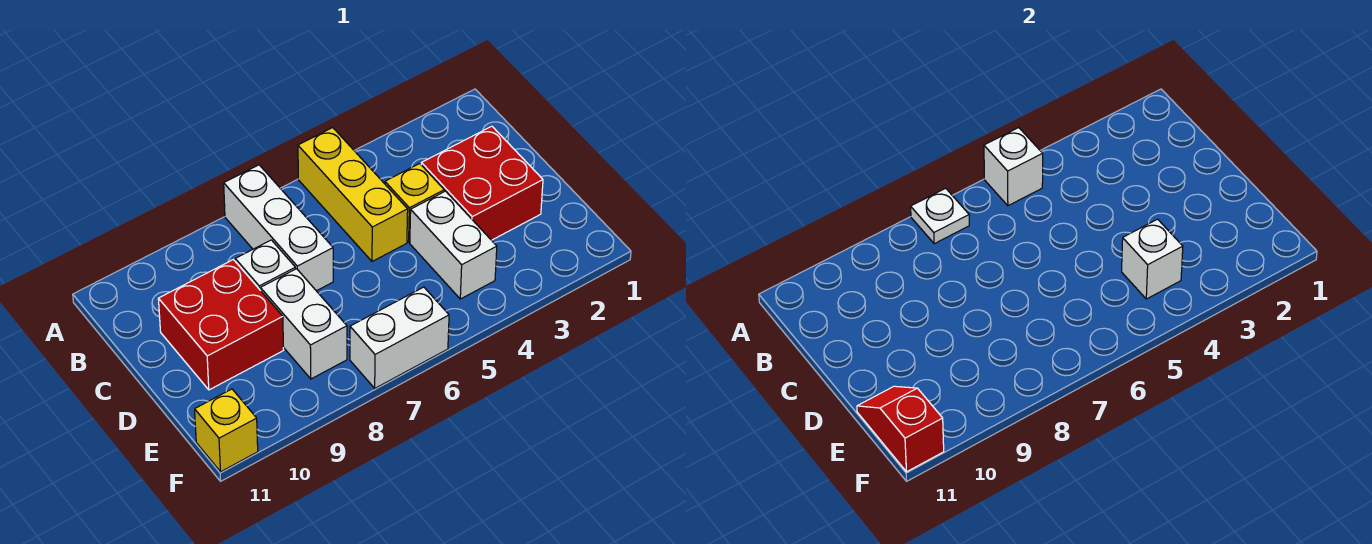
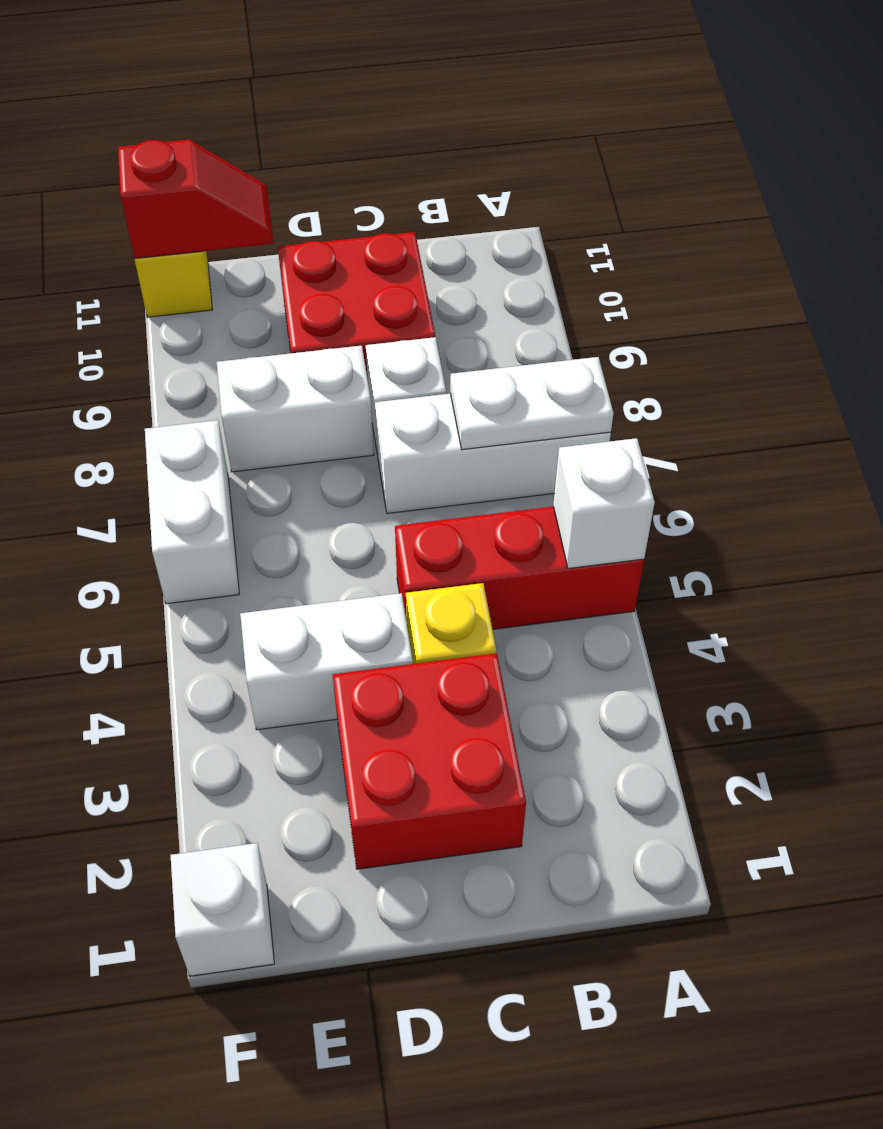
yellow brick A5:C5 level 1 -> red brick A5:C5 level 1
white plate A7 level 2 -> white plate A7:B7 level 2
white brick E4 level 2 -> white brick F1 level 1

